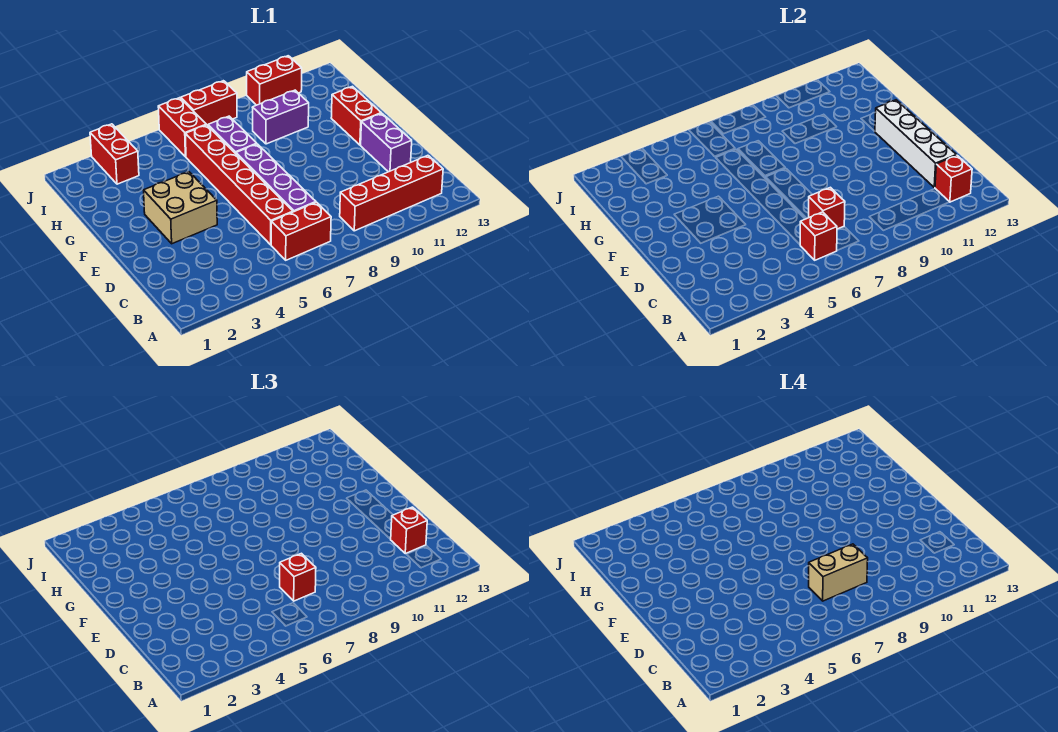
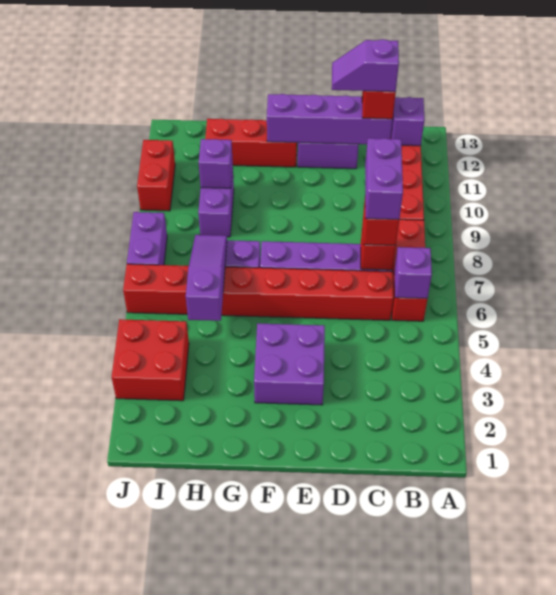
red brick B6:B7 level 1 -> red brick B6:B8 level 1
red brick B6 level 2 -> purple brick B6 level 2
red brick B12 level 2 -> purple brick B12 level 2
tan brick C7:C8 level 4 -> purple brick C7:C8 level 4
white brick C12:F12 level 2 -> purple brick C12:F12 level 2
none -> purple slope C12:D12 level 4 top C
tan brick E3:F4 level 1 -> purple brick E3:F4 level 1
red brick F12:G12 level 1 -> red brick F12:H12 level 1
none -> purple slope H5:H7 level 2 top 5
none -> purple brick H10 level 2
red brick I3:J3 level 1 -> red brick I3:J4 level 1
red brick J7:J8 level 1 -> purple brick J7:J8 level 1

